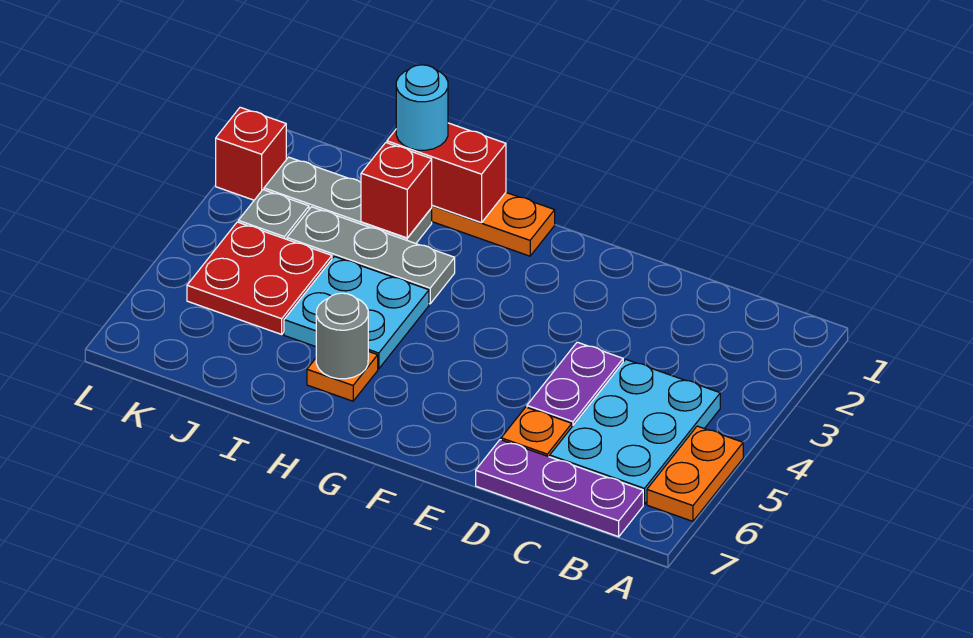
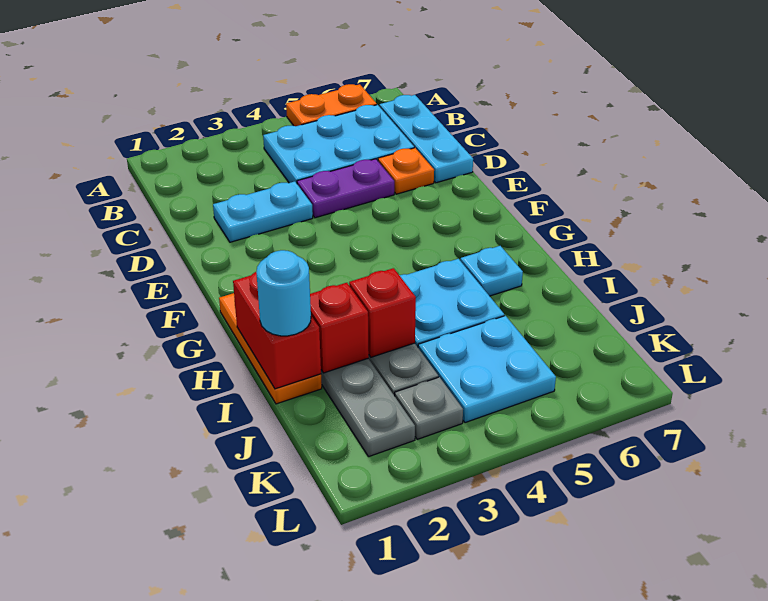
purple plate B7:D7 level 1 -> cyan plate B7:D7 level 1
none -> cyan plate D2:D3 level 1
orange plate H6 level 1 -> cyan plate H6 level 1
grey round brick H6 level 2 -> none
red plate J4:K5 level 1 -> cyan plate J4:K5 level 1
red brick L2 level 1 -> red brick I3 level 2

